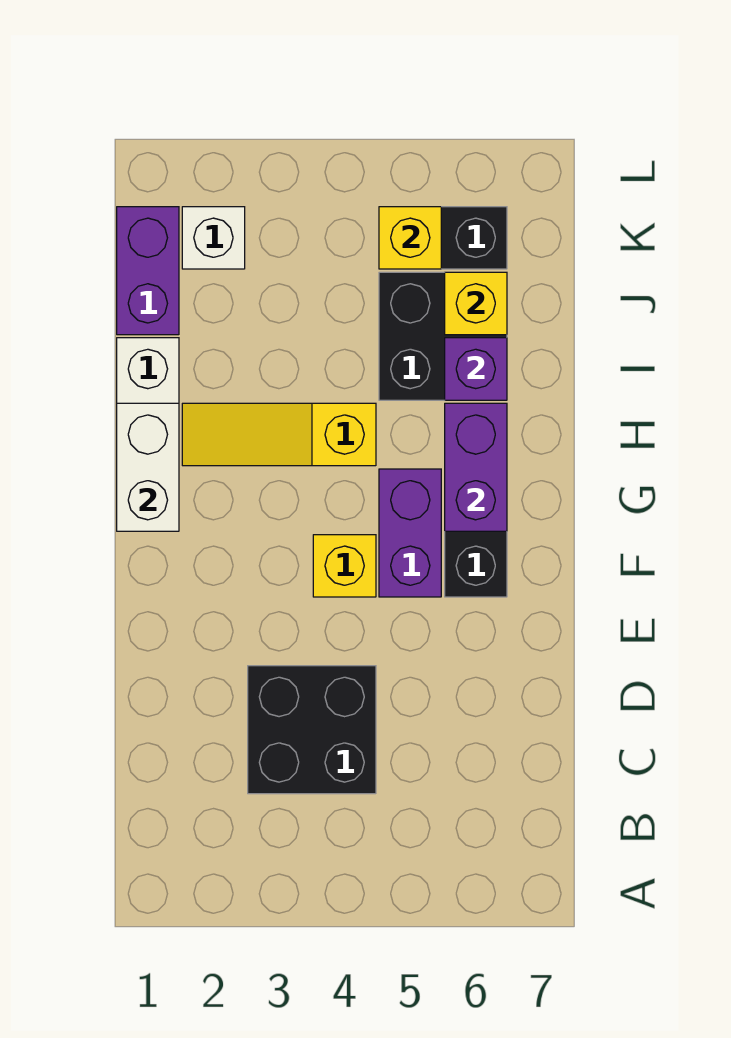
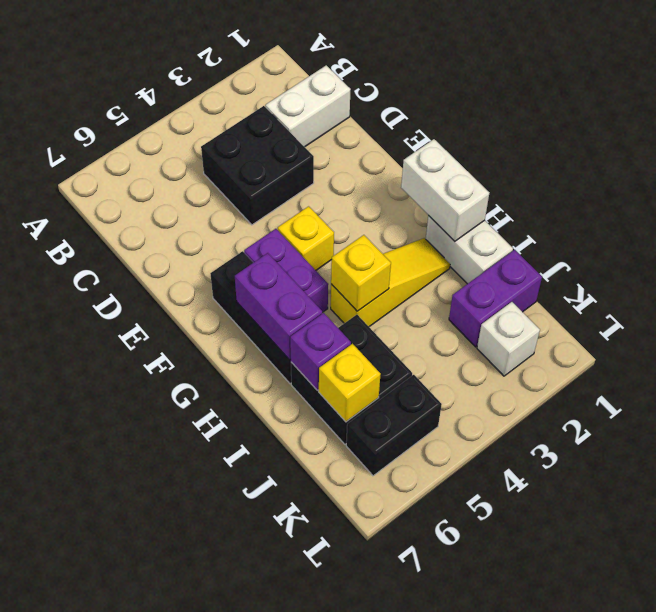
none -> white brick C1:C2 level 1
purple brick J1:K1 level 1 -> purple brick J1:J2 level 1
yellow brick K5 level 2 -> yellow brick H4 level 2

